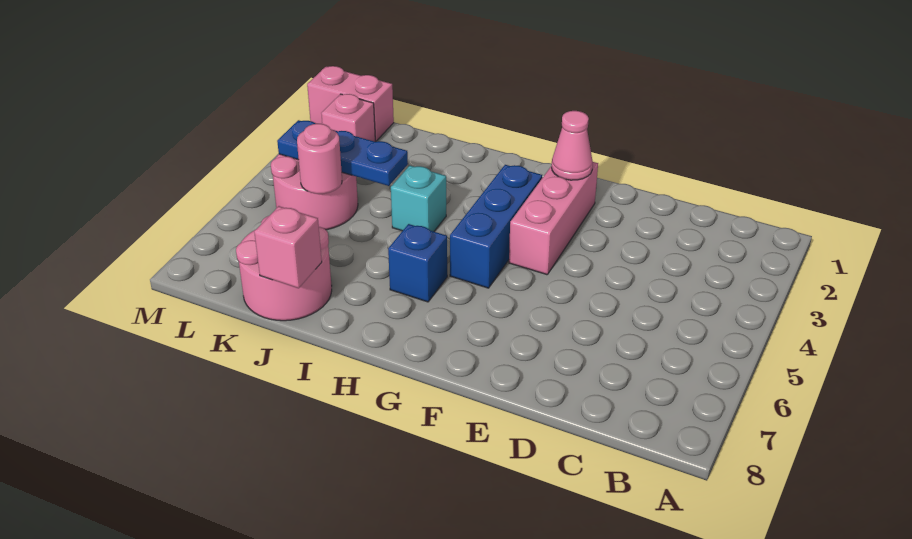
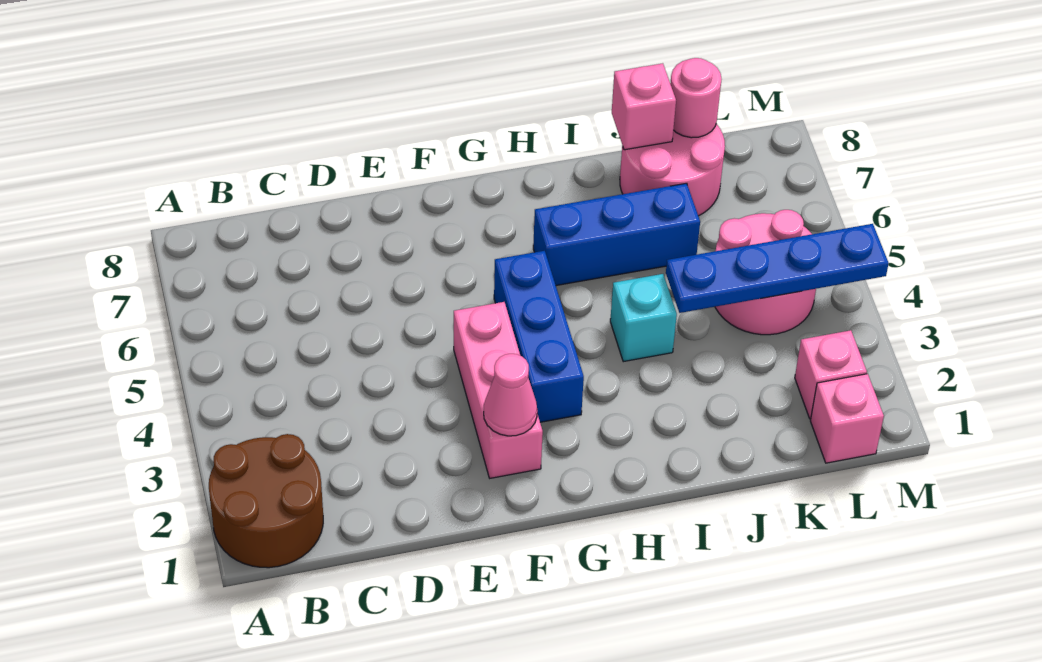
none -> brown round brick A1:B2 level 1
blue brick H6 level 1 -> blue brick H6:J6 level 1
blue plate J4:L4 level 2 -> blue plate J4:M4 level 2
pink round brick K5 level 2 -> pink round brick K8 level 2
pink brick L1:M1 level 1 -> pink brick L1 level 1

